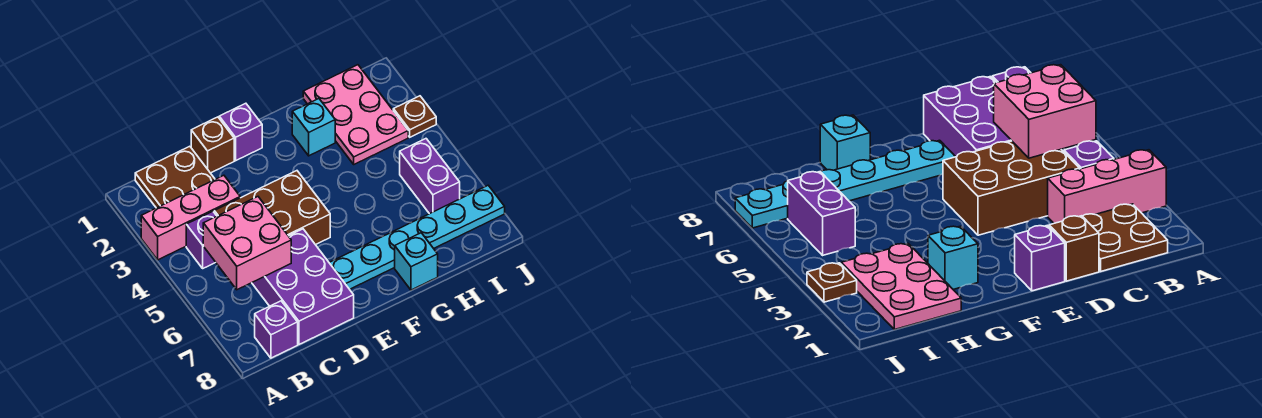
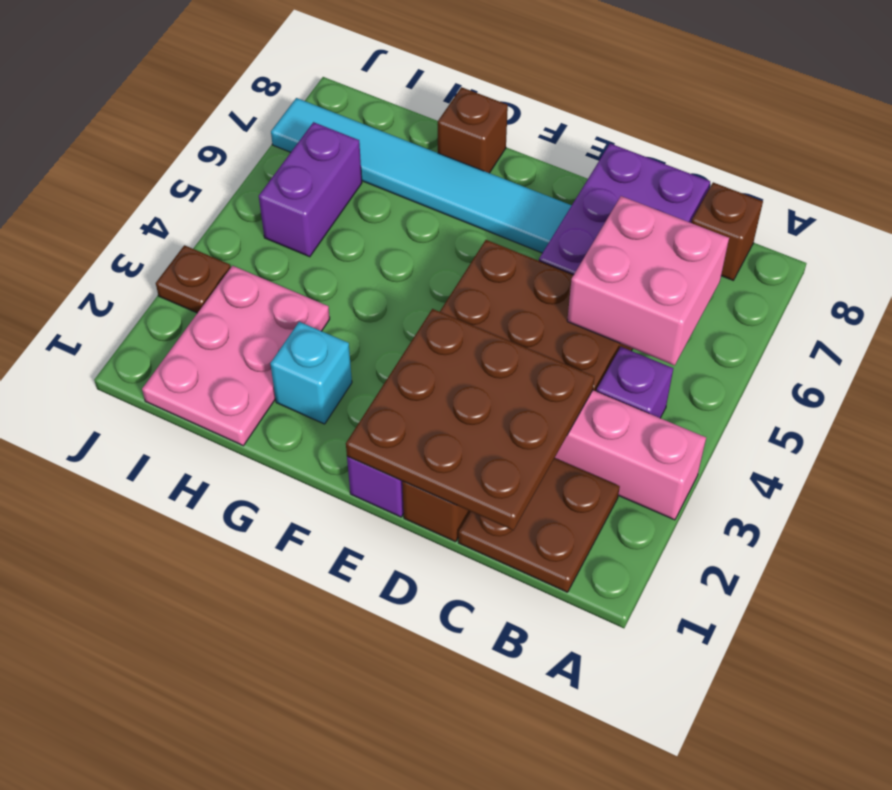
purple brick B8 level 1 -> brown brick B8 level 1
none -> brown plate C1:E3 level 2
cyan plate E7:J7 level 1 -> cyan tile E7:J7 level 1
cyan brick G8 level 1 -> brown brick G8 level 1

